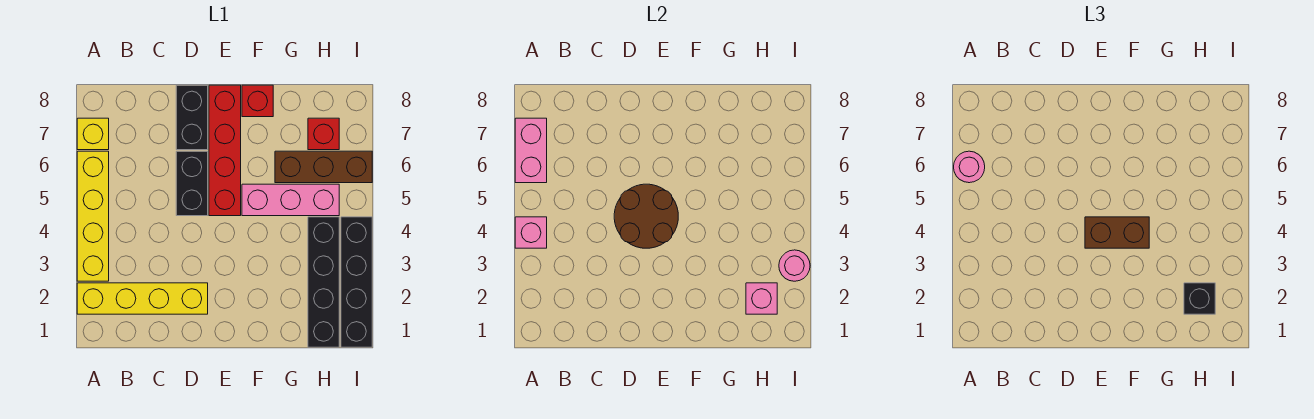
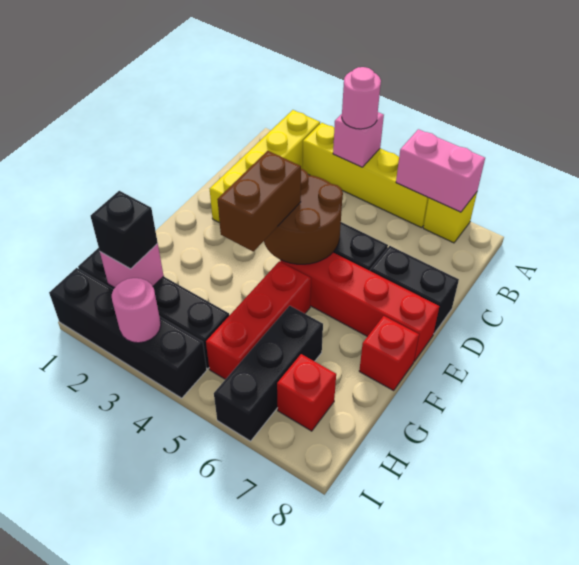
pink round brick A6 level 3 -> pink round brick A4 level 3
pink brick F5:H5 level 1 -> red brick F5:H5 level 1
brown brick G6:I6 level 1 -> black brick G6:I6 level 1

